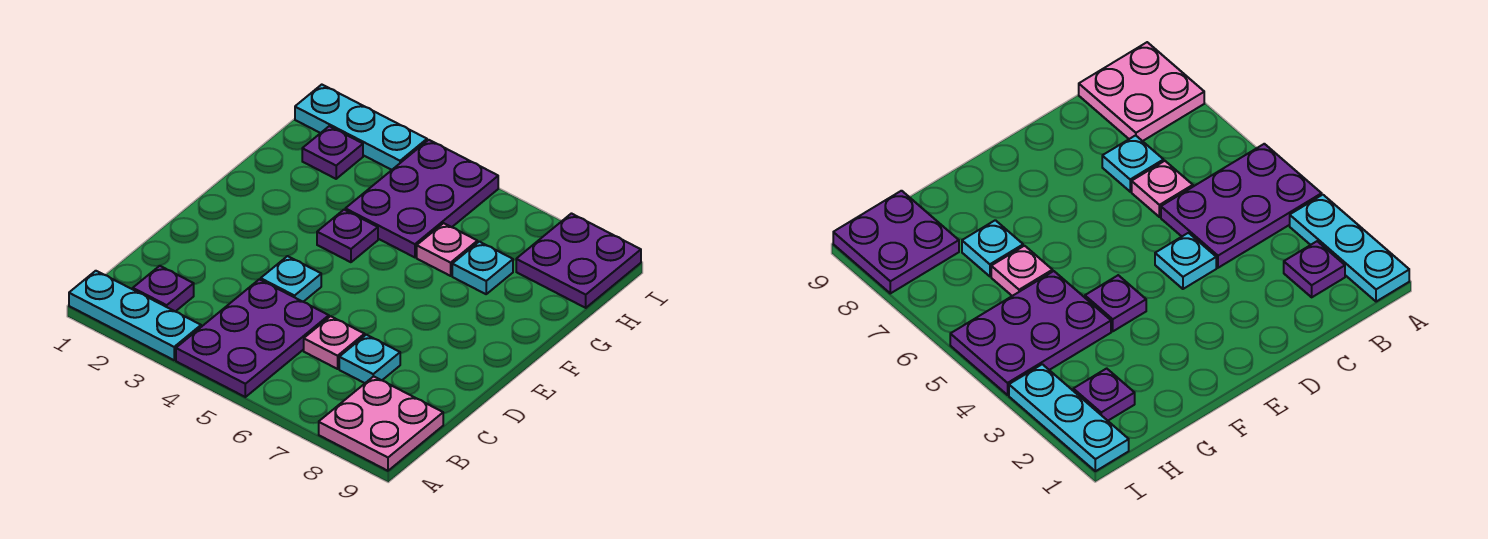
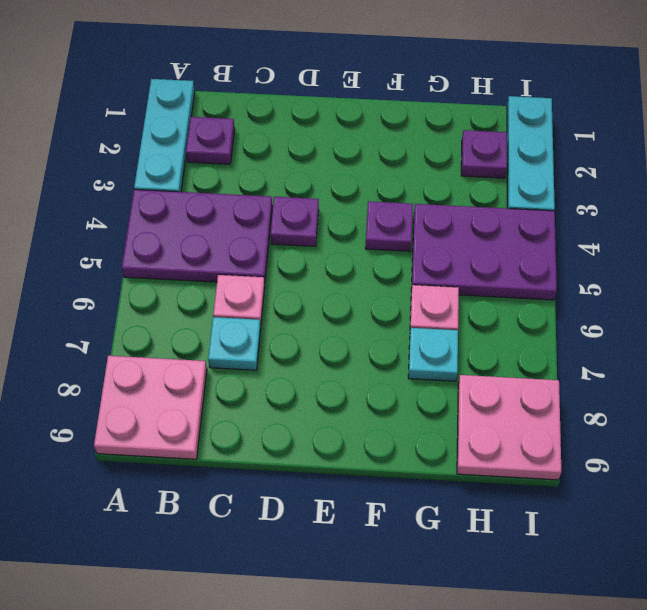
cyan plate D4 level 1 -> purple plate D4 level 1
purple plate H8:I9 level 1 -> pink plate H8:I9 level 1

